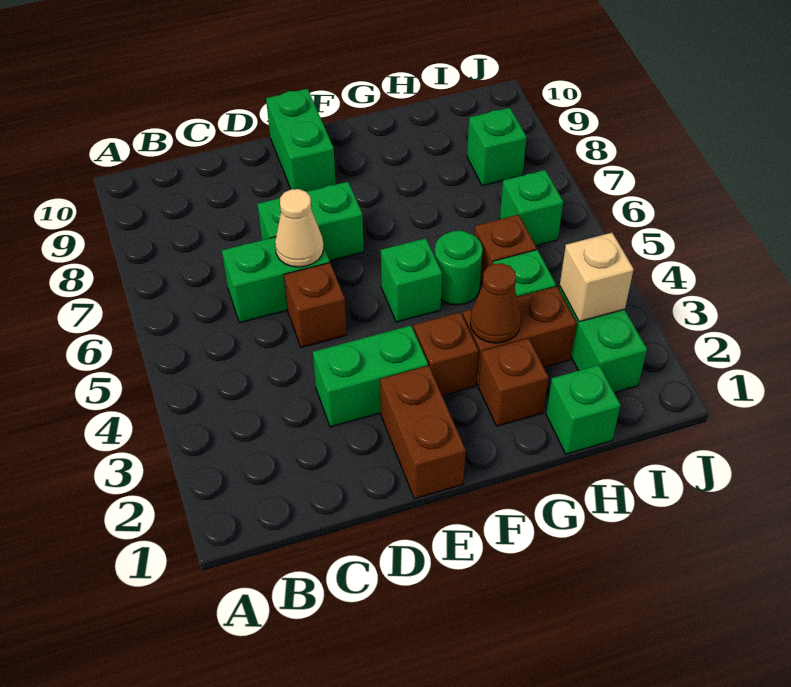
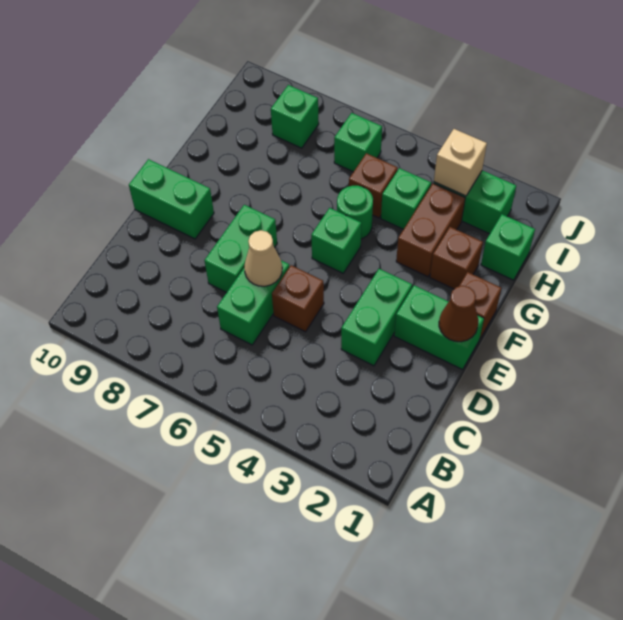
brown brick E1:E2 level 1 -> green brick E1:E2 level 1
brown brick F3 level 1 -> brown brick F1 level 1
brown cone G3 level 2 -> brown cone E1 level 2

